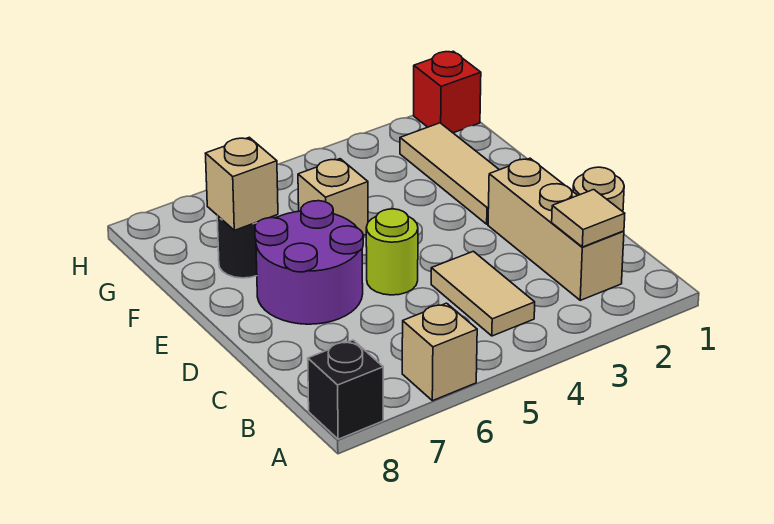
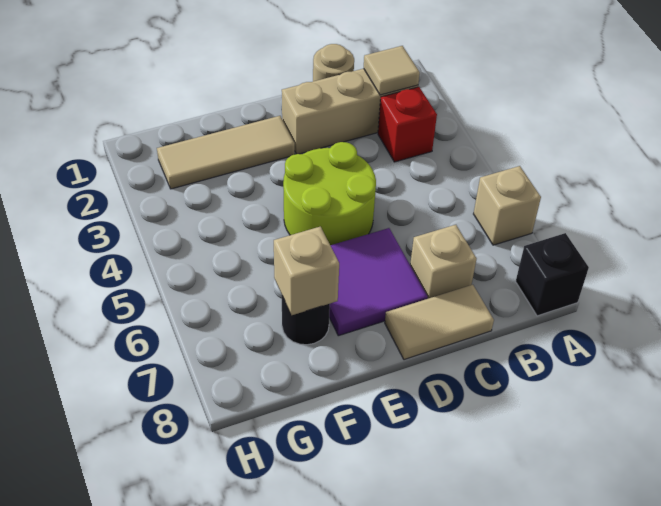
tan tile B4:C4 level 1 -> tan tile C8:D8 level 1
lime round brick D5 level 1 -> lime round brick D4:E5 level 1
purple round brick D6:E7 level 1 -> purple tile D6:E7 level 1
tan brick F5 level 1 -> tan brick C7 level 1
red brick H1 level 1 -> red brick B3 level 1

